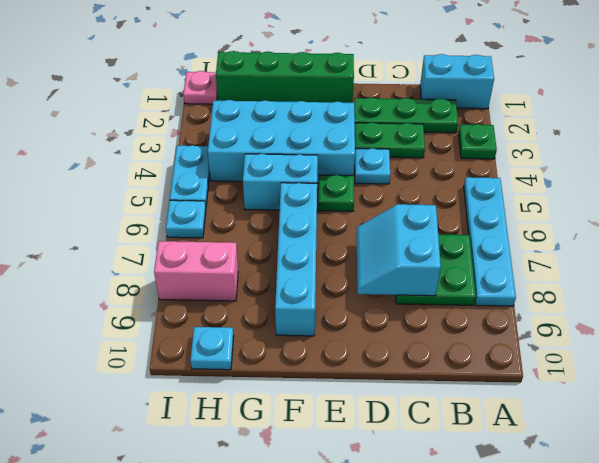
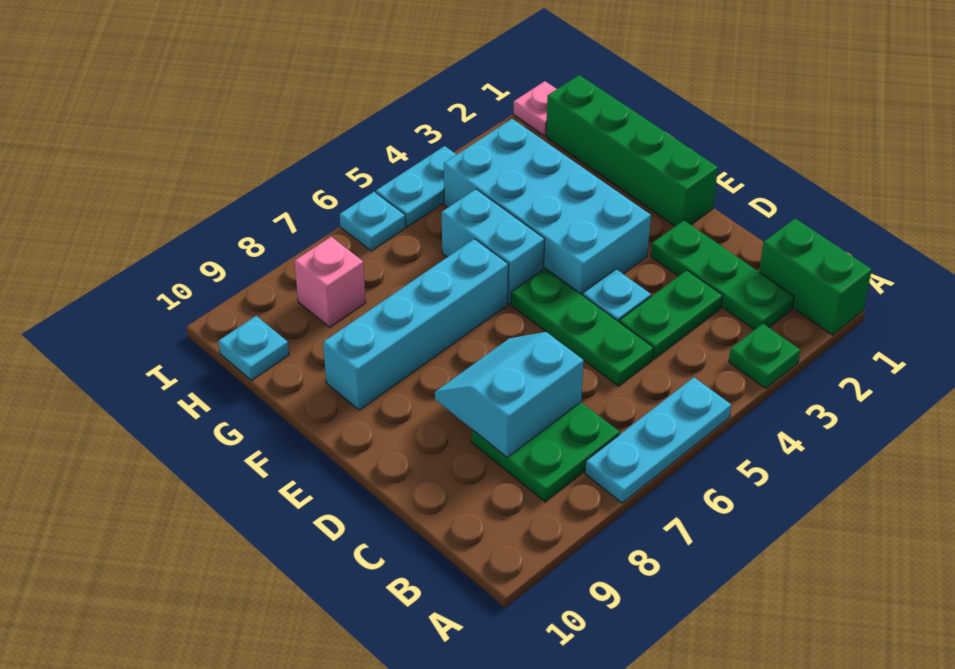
cyan brick A1:B1 level 1 -> green brick A1:B1 level 1
cyan plate A5:A8 level 1 -> cyan plate A5:A7 level 1
green plate C3:D3 level 1 -> green plate C3:C4 level 1
green plate E5 level 1 -> green plate C5:E5 level 1
pink brick H8:I8 level 1 -> pink brick H8 level 1

